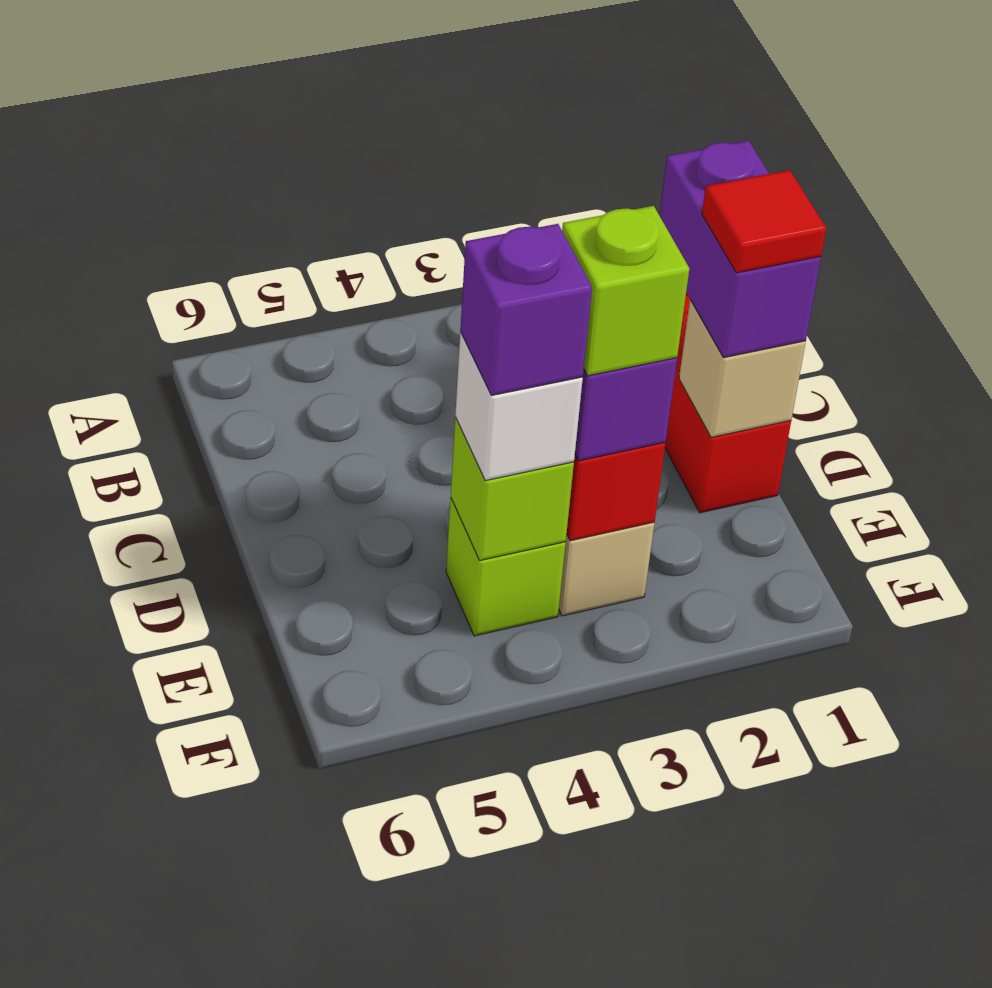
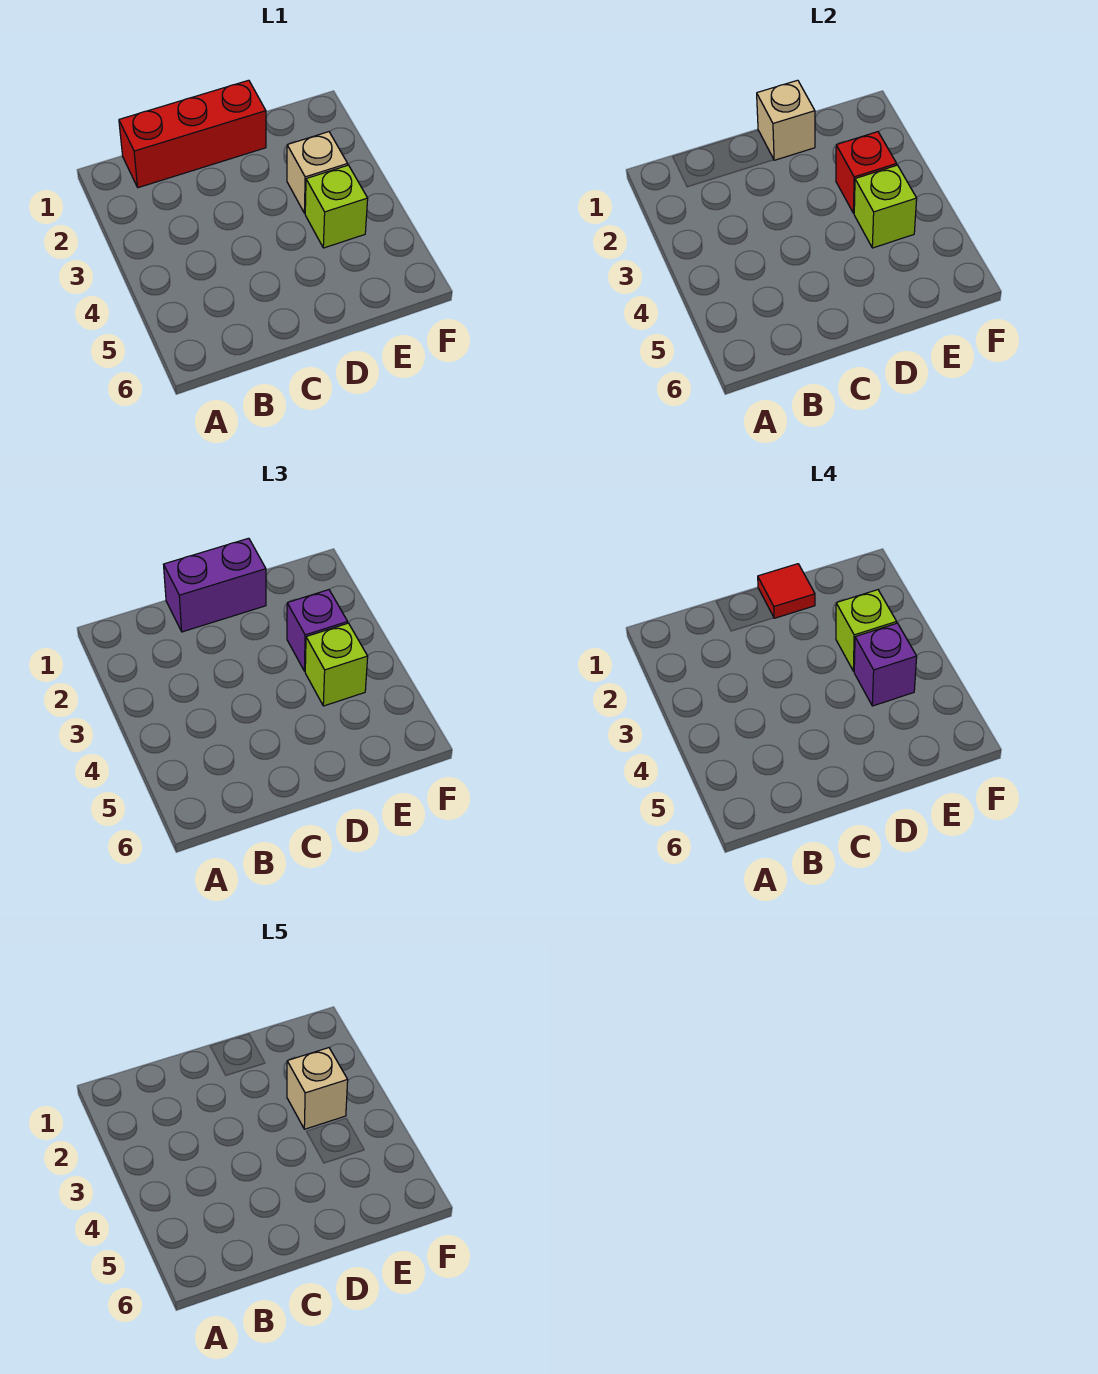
none -> tan brick E3 level 5
white brick E4 level 3 -> lime brick E4 level 3

